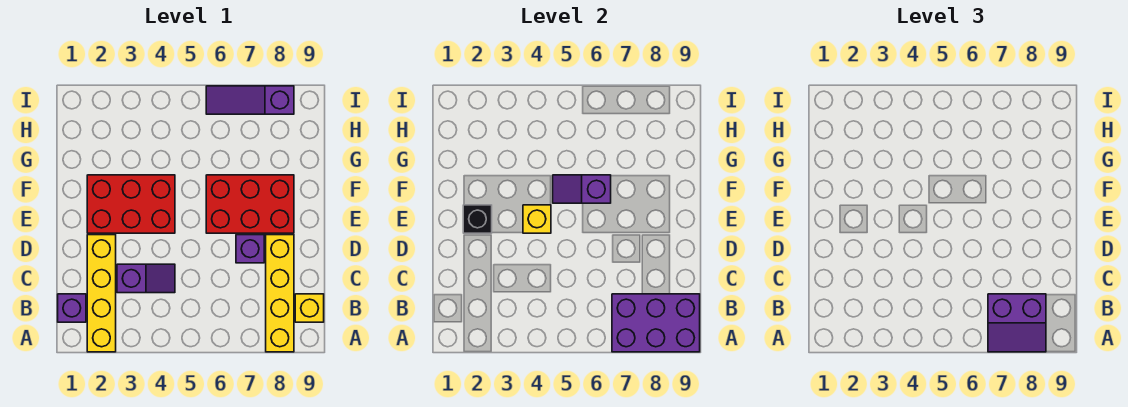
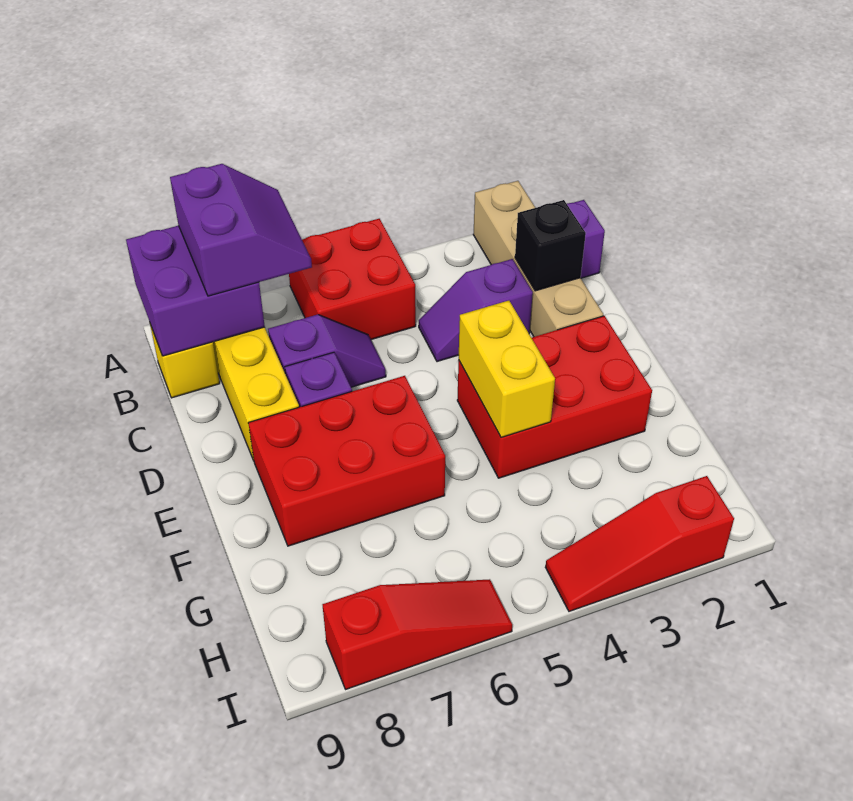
yellow brick A2:D2 level 1 -> tan brick A2:D2 level 1
none -> red brick A5:B6 level 1
purple brick A7:B9 level 2 -> purple brick A8:B9 level 2
purple slope A7:B8 level 3 top B -> purple slope A7:B8 level 3 top 8
black brick E2 level 2 -> black brick C2 level 2
yellow brick E4 level 2 -> yellow brick E4:F4 level 2
purple slope F5:F6 level 2 top 6 -> purple slope C6:C7 level 1 top 7
none -> red slope I2:I4 level 1 top 2
purple slope I6:I8 level 1 top 8 -> red slope I6:I8 level 1 top 8

